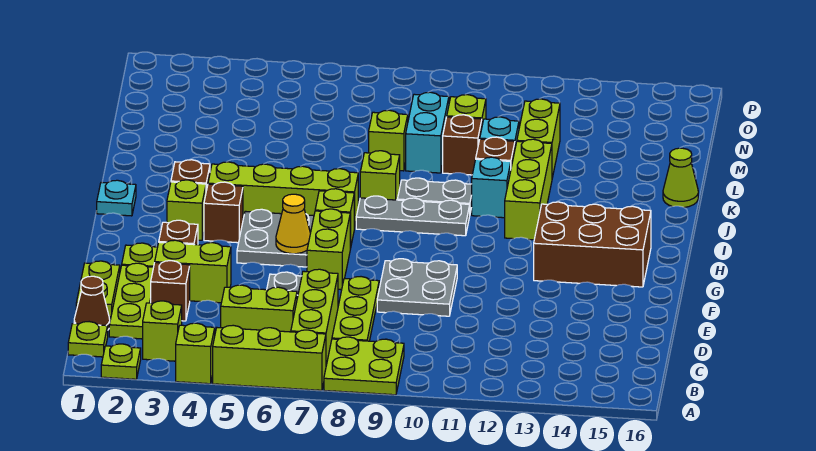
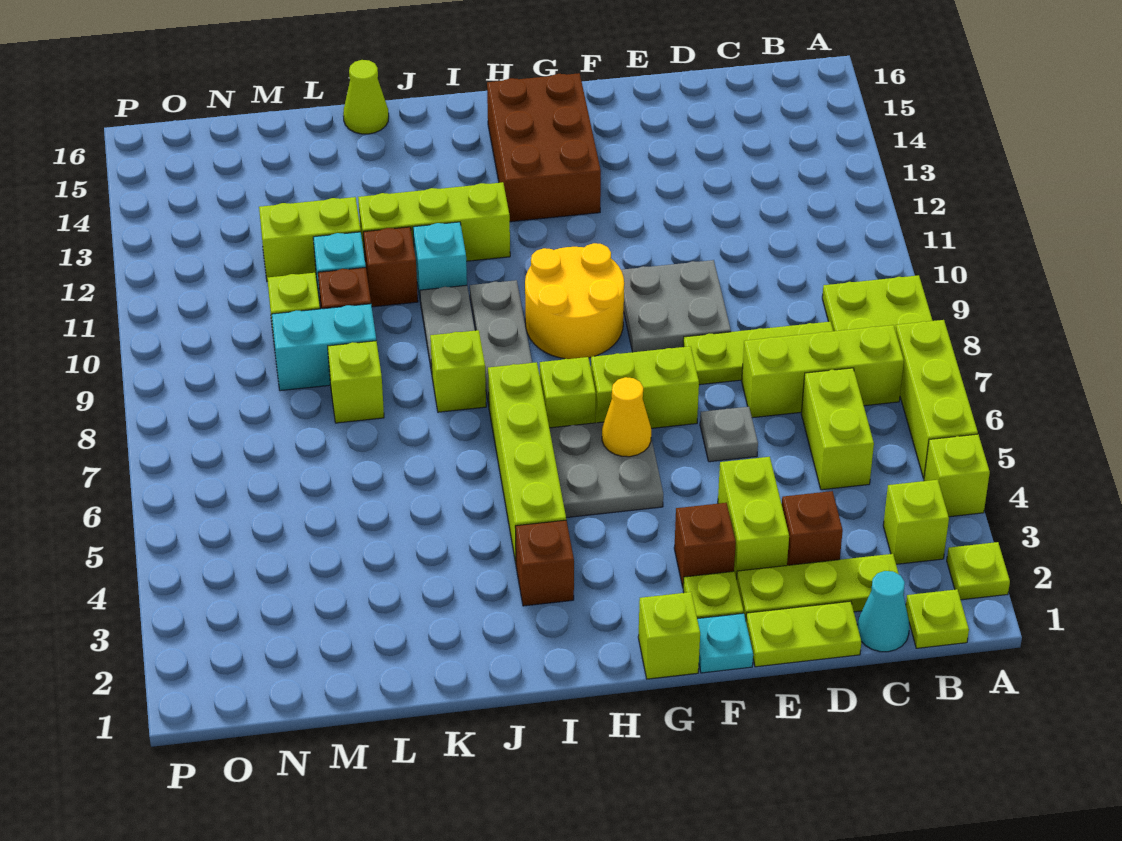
brown cone C1 level 1 -> cyan cone C1 level 1
none -> yellow round brick G9:H10 level 1
lime brick H3 level 1 -> lime brick G1 level 1
brown brick H4 level 1 -> none
cyan plate I1 level 1 -> cyan plate F1 level 1

